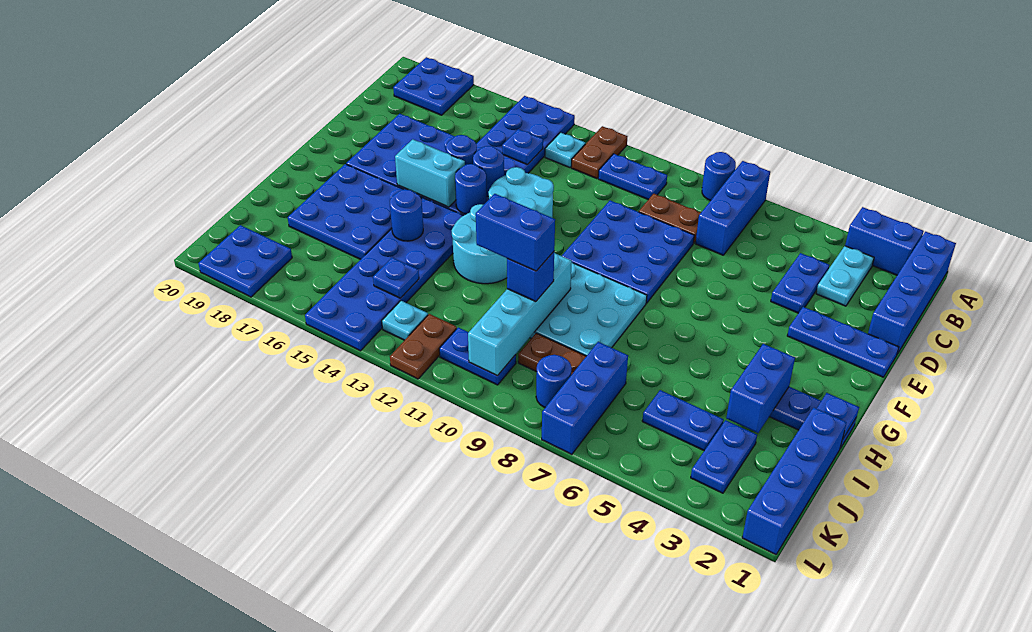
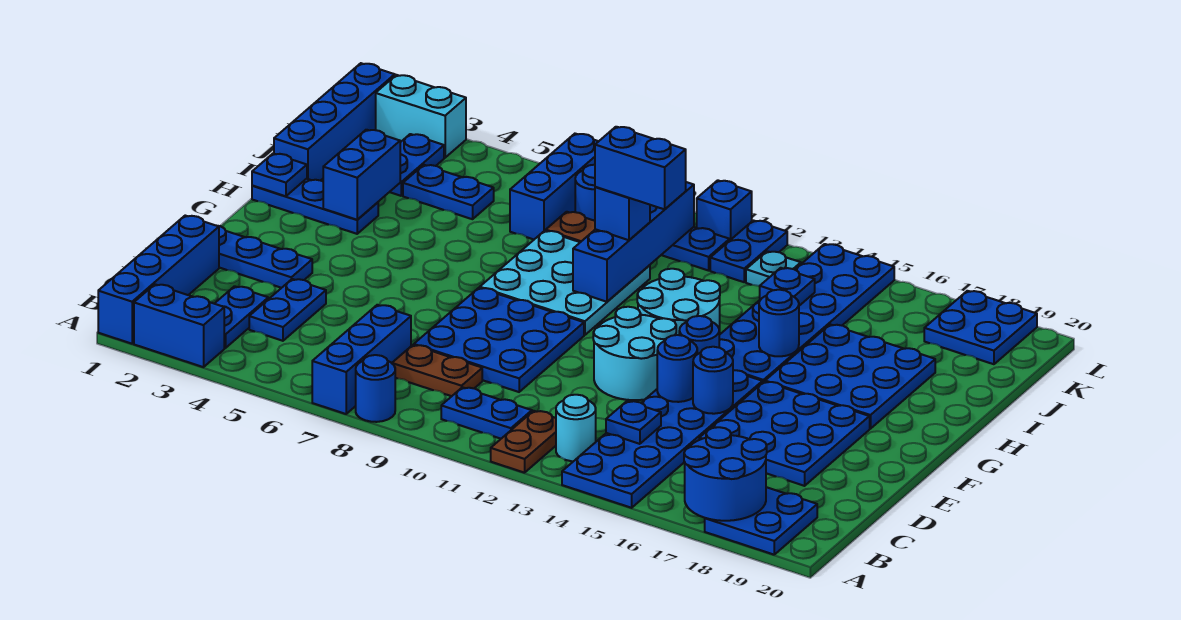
none -> blue round brick A17:B18 level 2
cyan plate B3:C3 level 1 -> blue plate B3:C3 level 1
cyan plate B13 level 1 -> cyan round brick B13 level 1
cyan brick F15:F16 level 2 -> cyan brick L2:L3 level 1
cyan brick H10:K10 level 2 -> blue brick H10:K10 level 2
brown plate K12:L12 level 1 -> blue plate K12:L12 level 1
none -> blue brick L11 level 1

